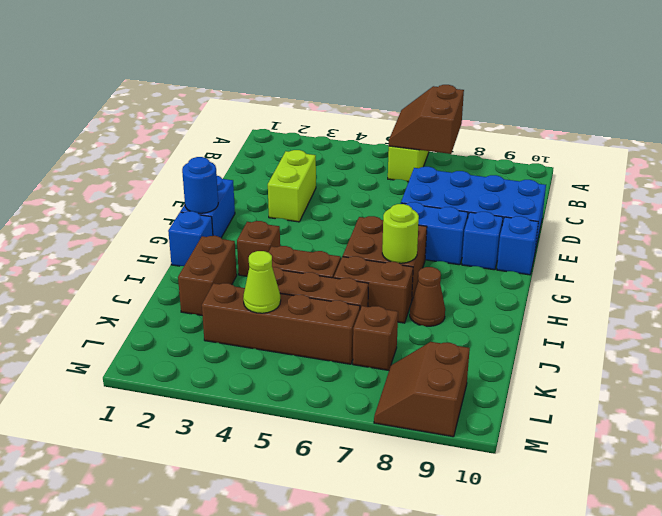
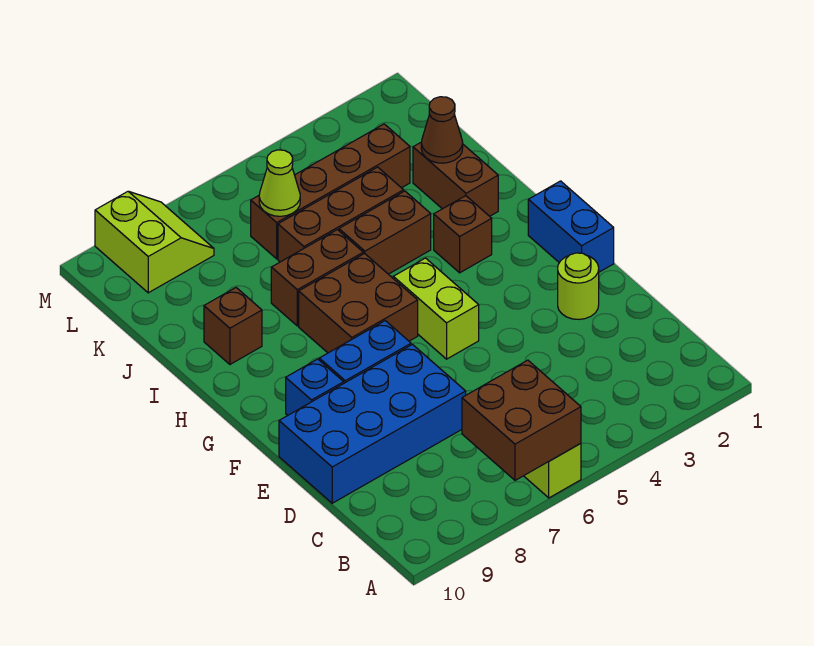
brown slope A6:B7 level 2 top 7 -> brown brick A6:B7 level 2
lime brick D3:E3 level 1 -> lime brick F5:G5 level 1
blue brick F10 level 1 -> none
blue round brick G1 level 2 -> none
blue brick H1 level 1 -> none
lime round brick H7 level 2 -> lime round brick E2 level 1
brown cone I8 level 1 -> brown cone J2 level 2
lime cone K4 level 2 -> lime cone K6 level 2
brown brick K7 level 1 -> brown brick I9 level 1
brown slope L8:M9 level 1 top 9 -> lime slope L8:M9 level 1 top 9

